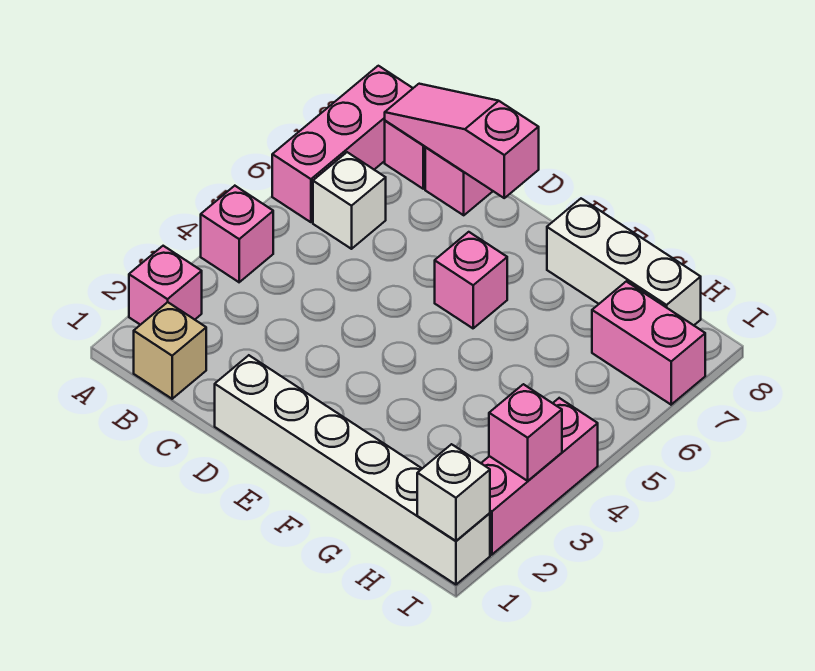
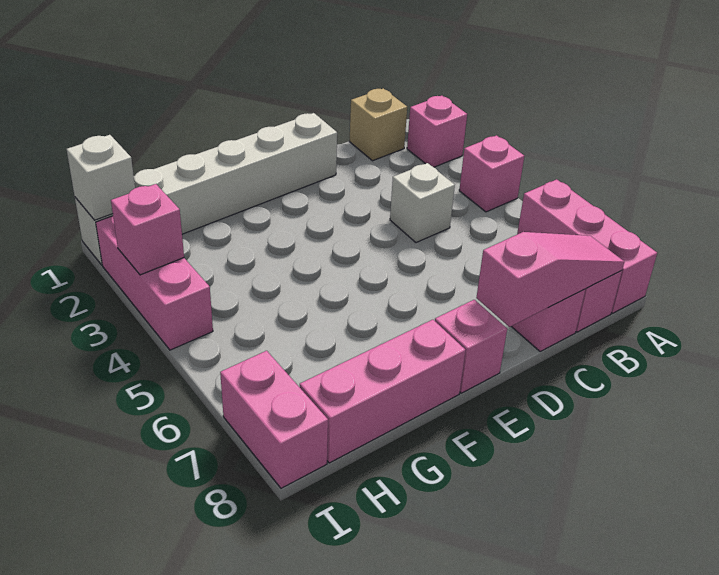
white brick B6 level 1 -> white brick C4 level 1
pink brick E6 level 1 -> pink brick E8 level 1
white brick F8:H8 level 1 -> pink brick F8:H8 level 1
pink brick H7:I7 level 1 -> pink brick I7:I8 level 1

